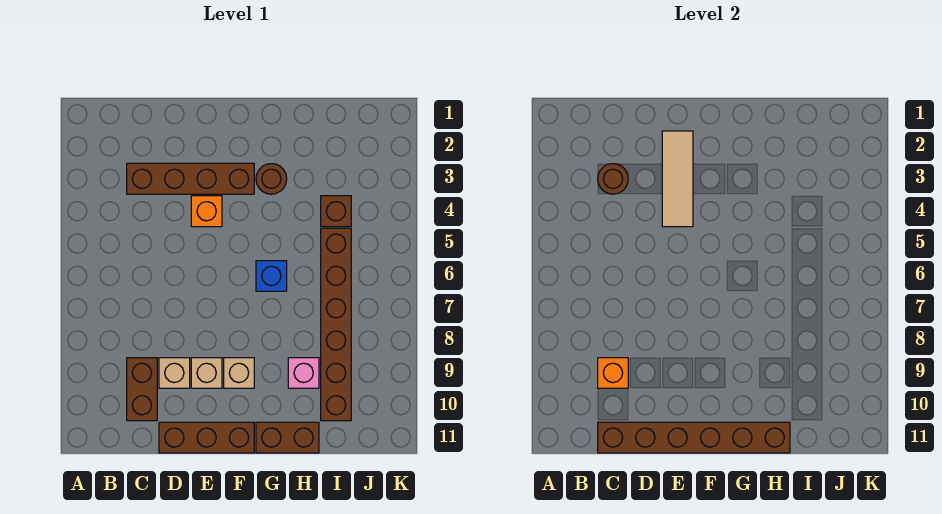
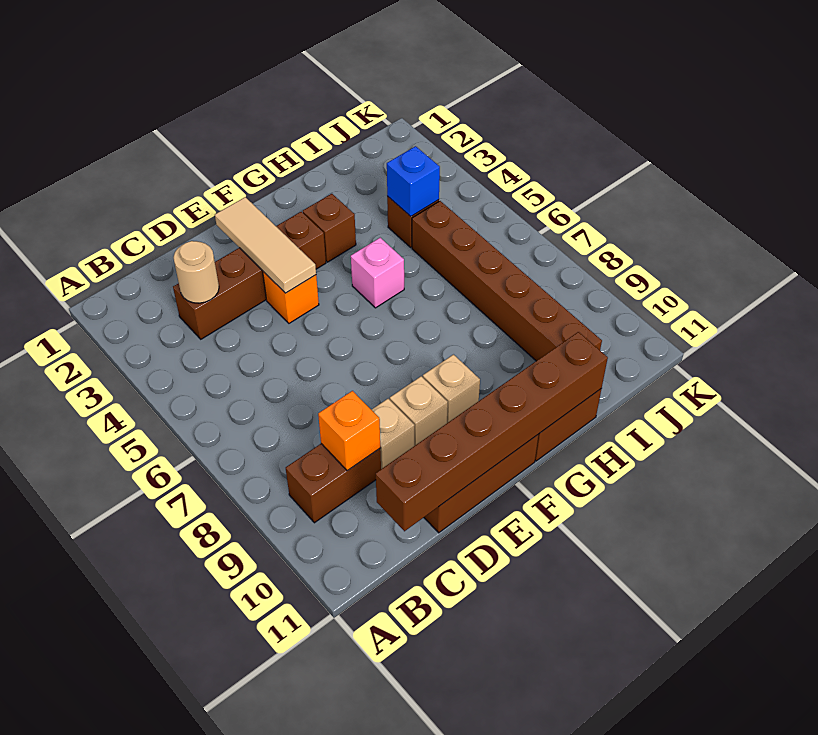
brown round brick C3 level 2 -> tan round brick C3 level 2
brown brick C9:C10 level 1 -> brown brick B9:C9 level 1
brown round brick G3 level 1 -> brown brick G3 level 1
blue brick G6 level 1 -> blue brick I4 level 2
pink brick H9 level 1 -> pink brick G5 level 1

